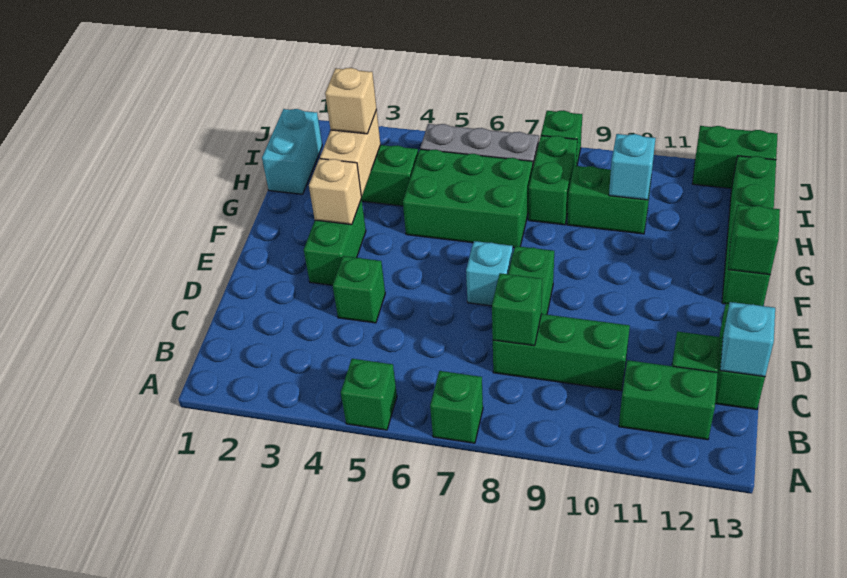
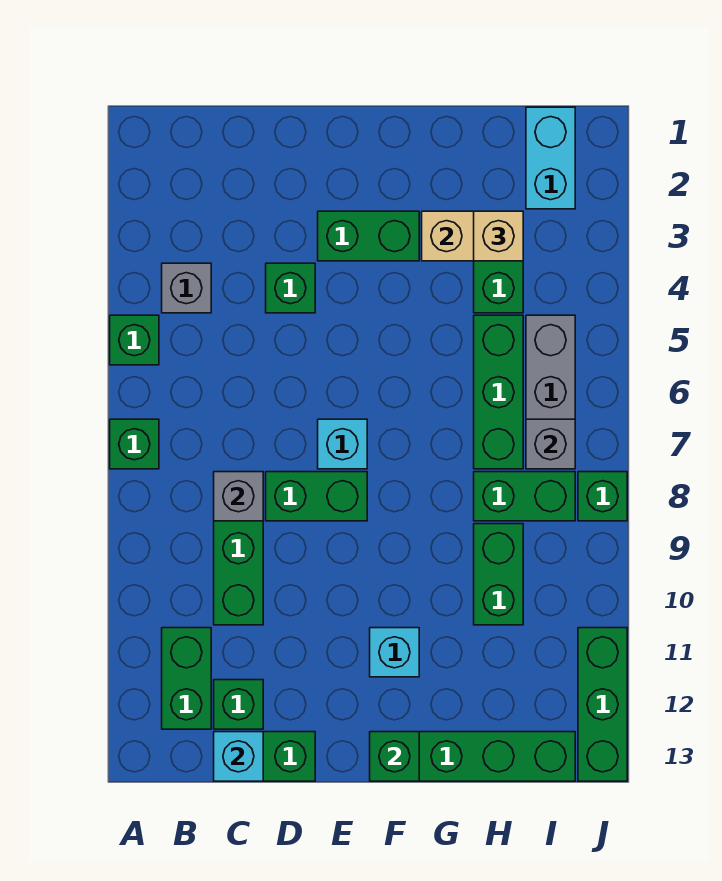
none -> grey brick B4 level 1
green brick C8 level 2 -> grey brick C8 level 2
tan brick F3 level 2 -> none
green brick G5:H7 level 1 -> green brick H5:H7 level 1
cyan brick H1:I1 level 1 -> cyan brick I1:I2 level 1
cyan brick H10 level 2 -> cyan brick F11 level 1
none -> grey brick I7 level 2
green brick J12:J13 level 1 -> green brick J11:J13 level 1

